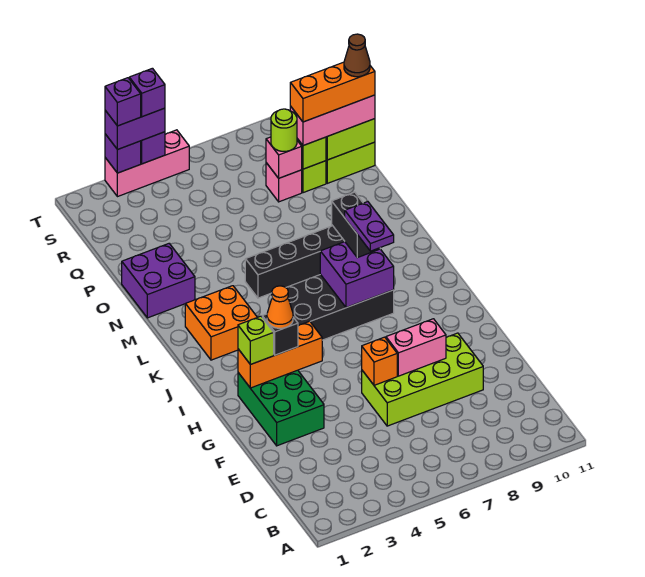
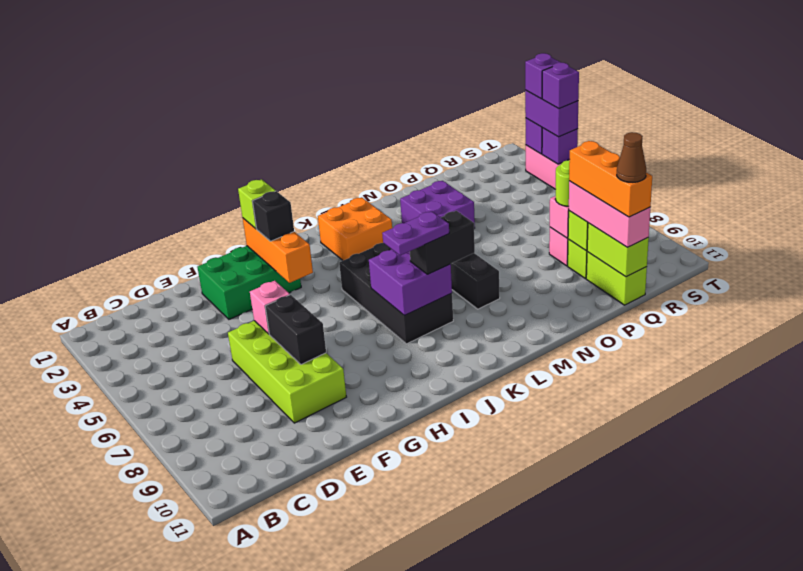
orange brick F6 level 2 -> pink brick F6 level 2
pink brick F7:F8 level 2 -> black brick F7:F8 level 2
orange cone H3 level 4 -> none
purple brick N1:O2 level 1 -> purple brick N3:O4 level 1

